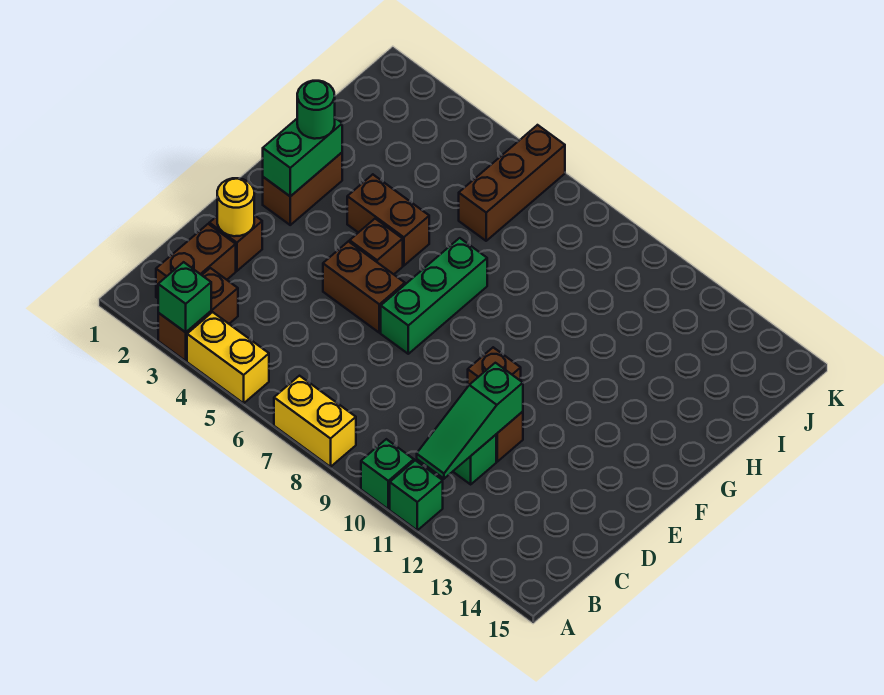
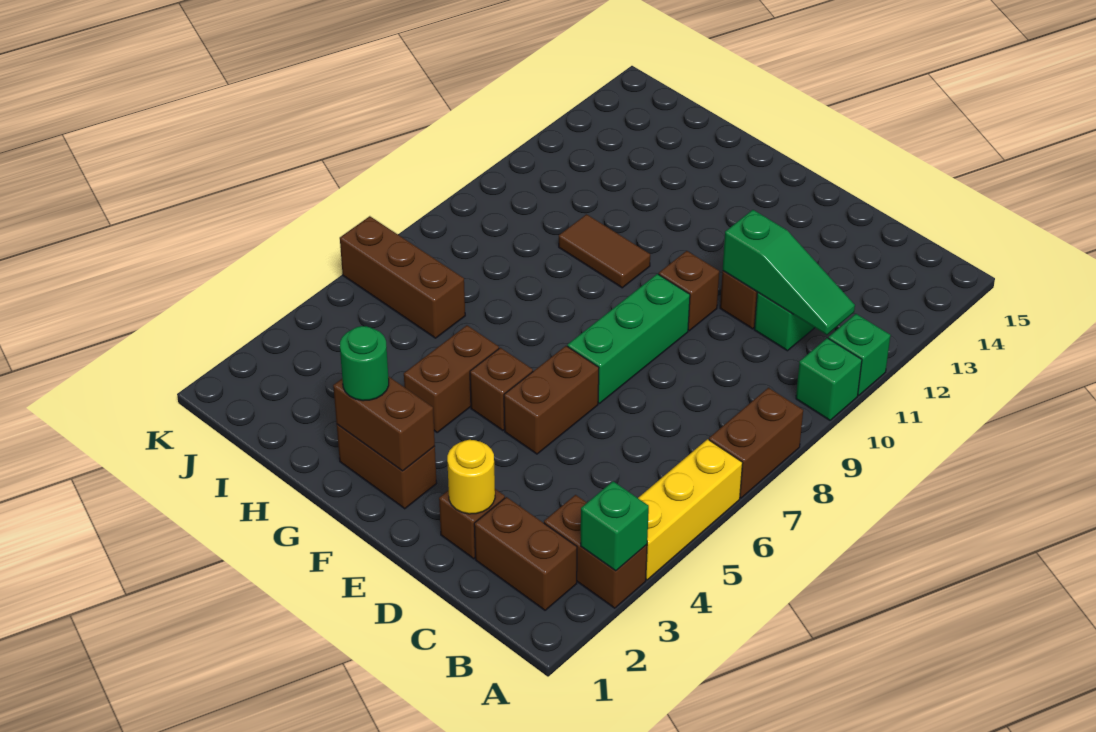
yellow brick A4:A5 level 1 -> yellow brick A4:A6 level 1
yellow brick A7:A8 level 1 -> brown brick A7:A8 level 1
green brick E7:G7 level 1 -> green brick E7:E9 level 1
green brick F2:G2 level 2 -> brown brick F2:G2 level 2
none -> brown tile G10:H10 level 1

